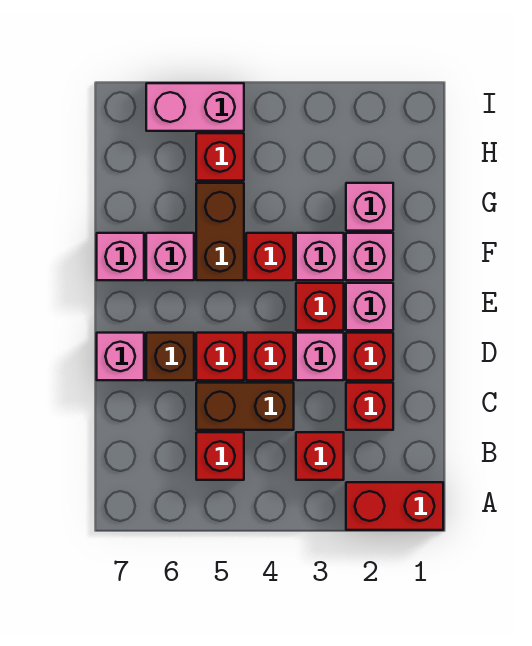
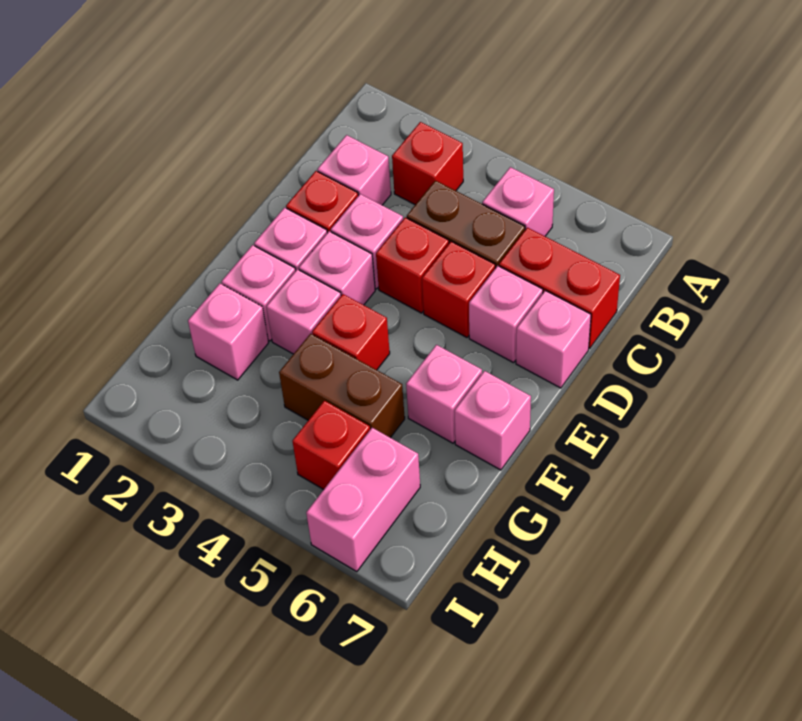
red brick A1:A2 level 1 -> red brick C6:C7 level 1
red brick B5 level 1 -> pink brick B5 level 1
red brick C2 level 1 -> pink brick C2 level 1
brown brick D6 level 1 -> pink brick D6 level 1
red brick E3 level 1 -> pink brick E3 level 1
brown brick F5:G5 level 1 -> brown brick G4:G5 level 1
pink brick I5:I6 level 1 -> pink brick H6:I6 level 1

